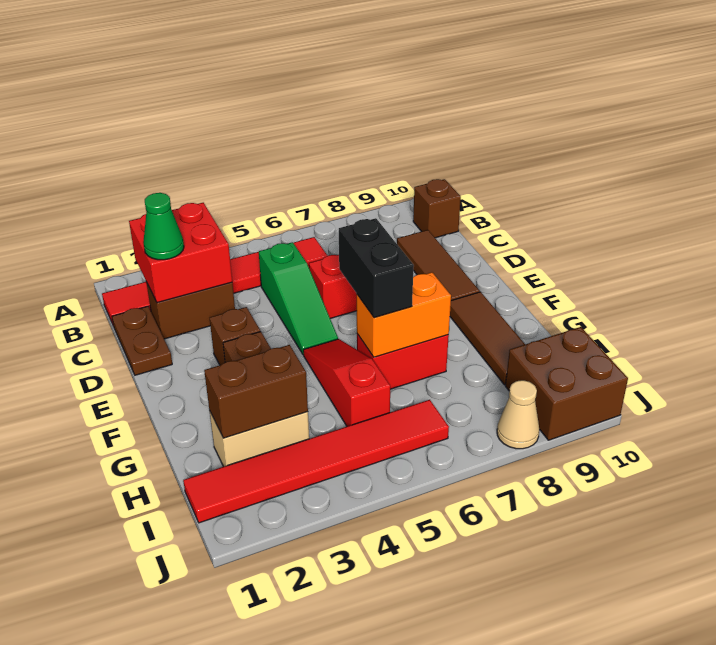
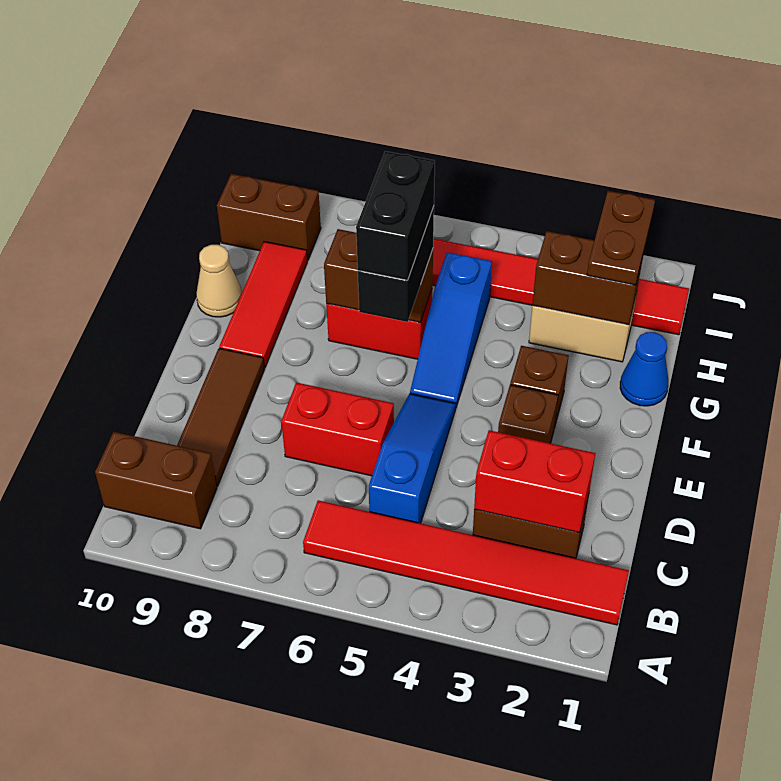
red brick B2:C3 level 2 -> red brick C2:C3 level 2
brown brick B10 level 1 -> brown brick B9:B10 level 1
brown plate C1:D1 level 1 -> brown plate H2:I2 level 3
green cone C2 level 3 -> none
green slope C5:E5 level 1 top C -> blue slope C5:E5 level 1 top C
red slope F5:H5 level 1 top H -> blue slope F5:H5 level 1 top H
none -> black brick F6:G6 level 4
brown tile F9:H9 level 1 -> red tile F9:H9 level 1
none -> blue cone G1 level 1
orange brick G6:G7 level 2 -> brown brick G6:G7 level 2
brown brick I9:J10 level 1 -> brown brick I9:I10 level 1
tan cone J8 level 1 -> tan cone G10 level 1

